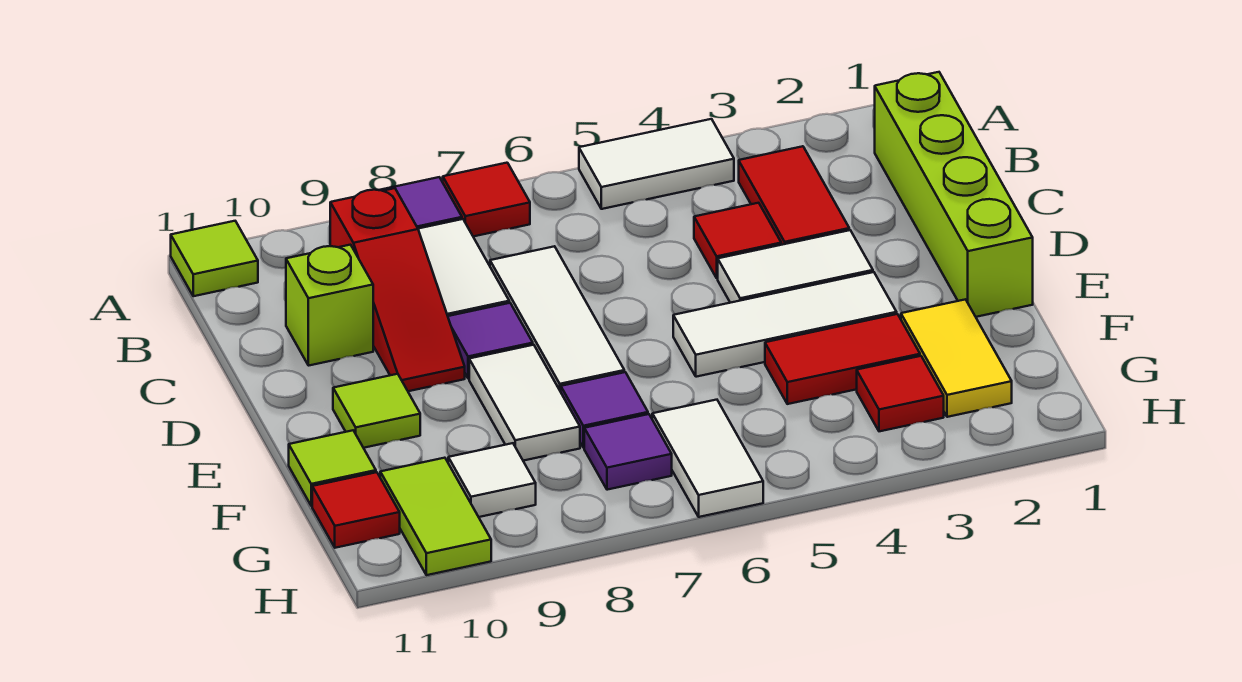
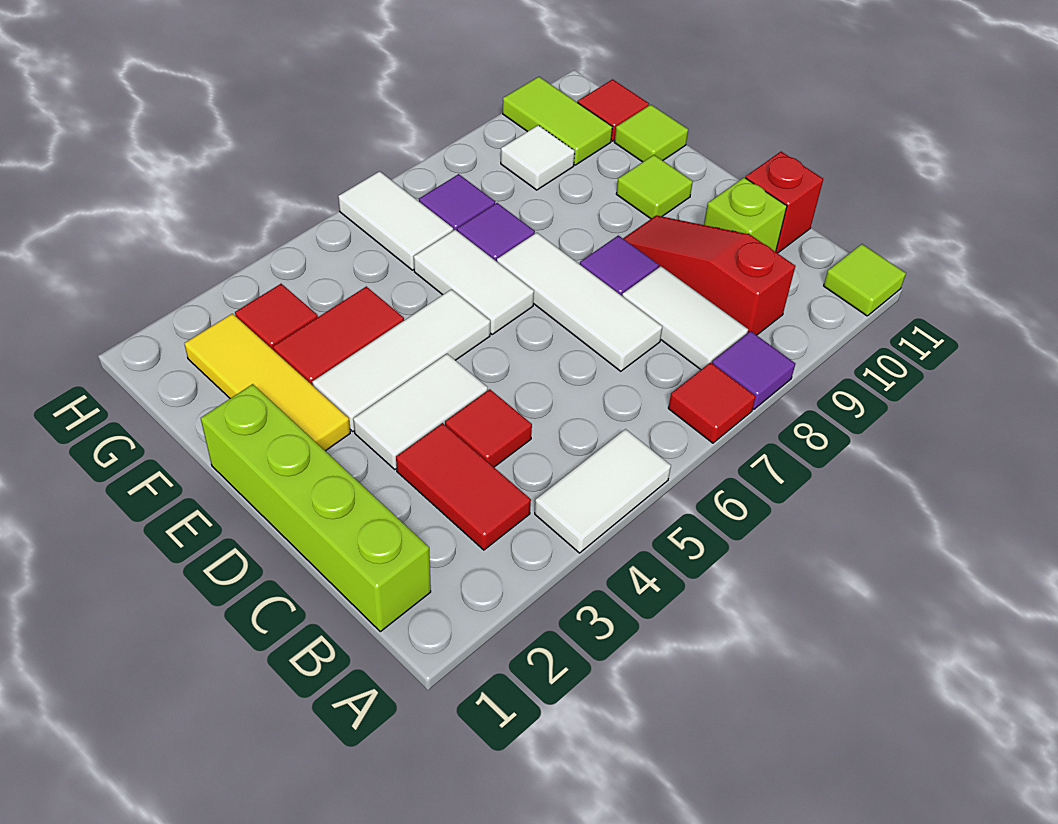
none -> red brick C11 level 1
white tile E8:F8 level 1 -> white tile E6:F6 level 1
yellow tile F2:G2 level 1 -> yellow tile E2:G2 level 1

